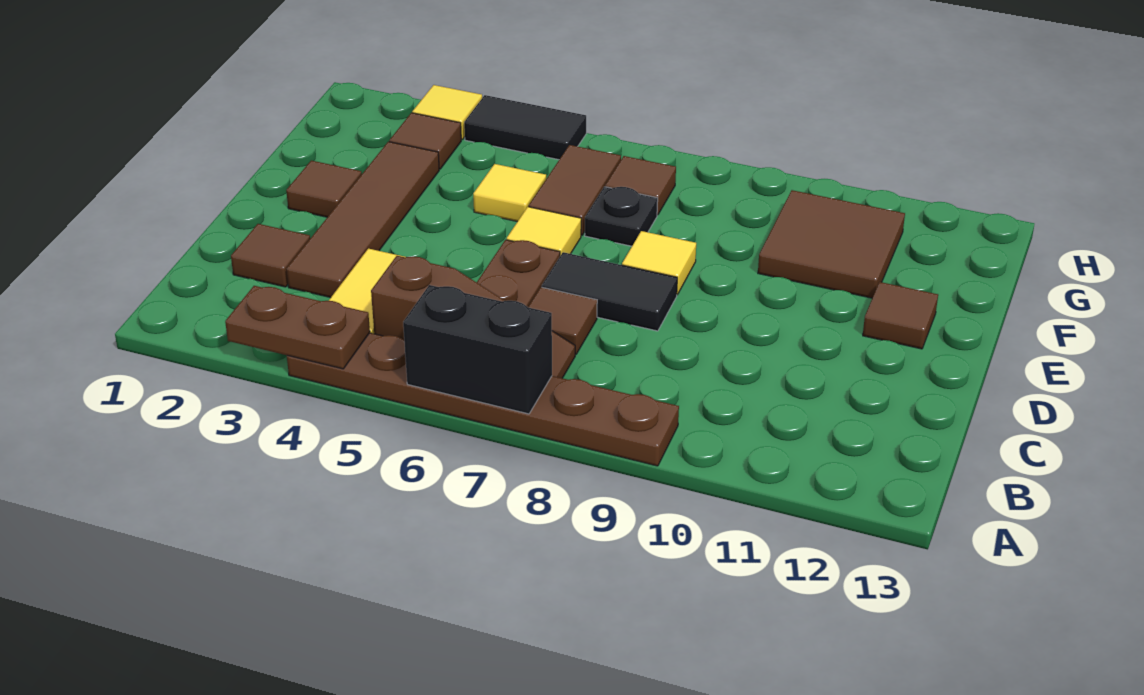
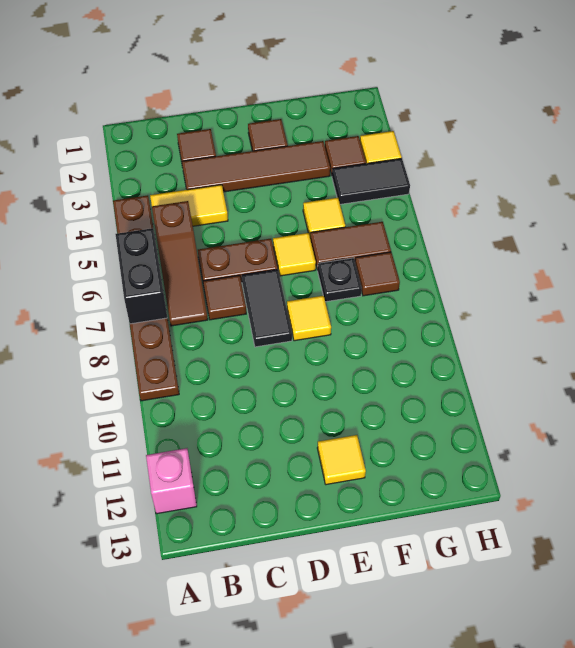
brown plate A3:A4 level 2 -> none
none -> pink brick A12 level 1
brown tile E12 level 1 -> yellow tile E12 level 1
brown tile F10:G11 level 1 -> none
black tile H4:H5 level 1 -> black tile G4:H4 level 1

